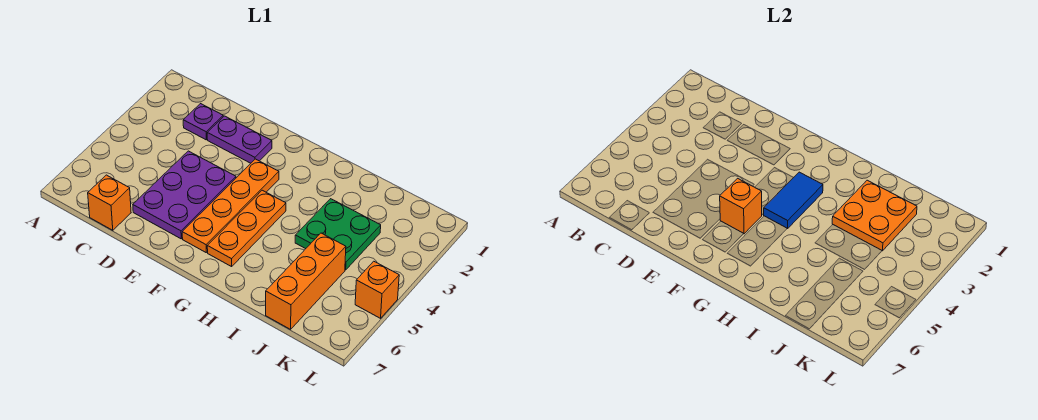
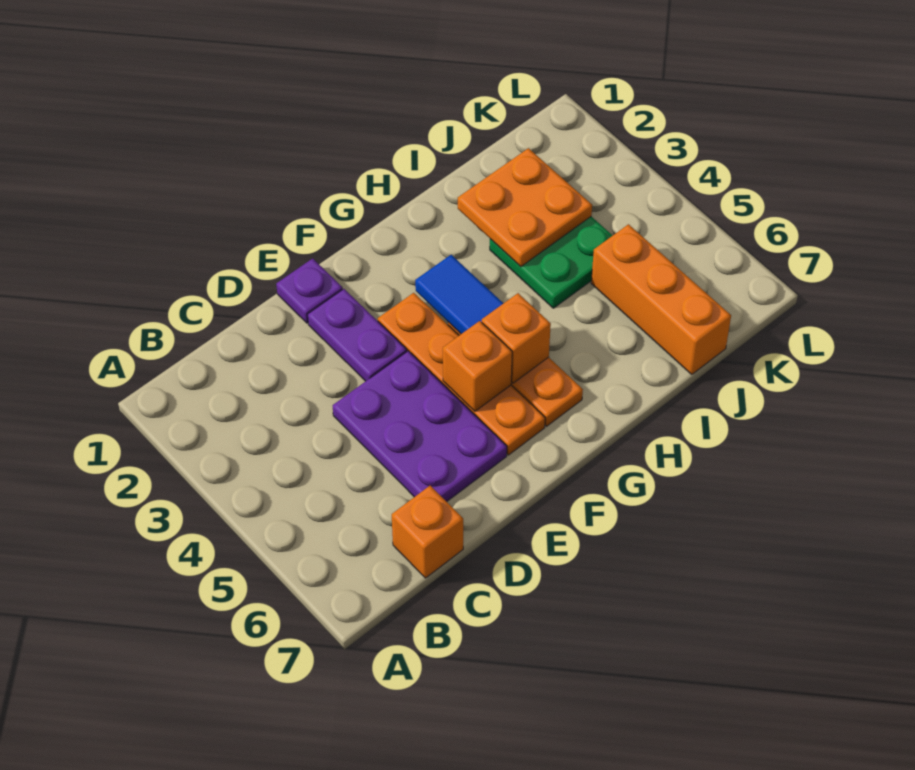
purple plate C2 level 1 -> purple plate E1 level 1
purple plate D2:E2 level 1 -> purple plate E2:E3 level 1
orange brick L5 level 1 -> orange brick G5 level 2

